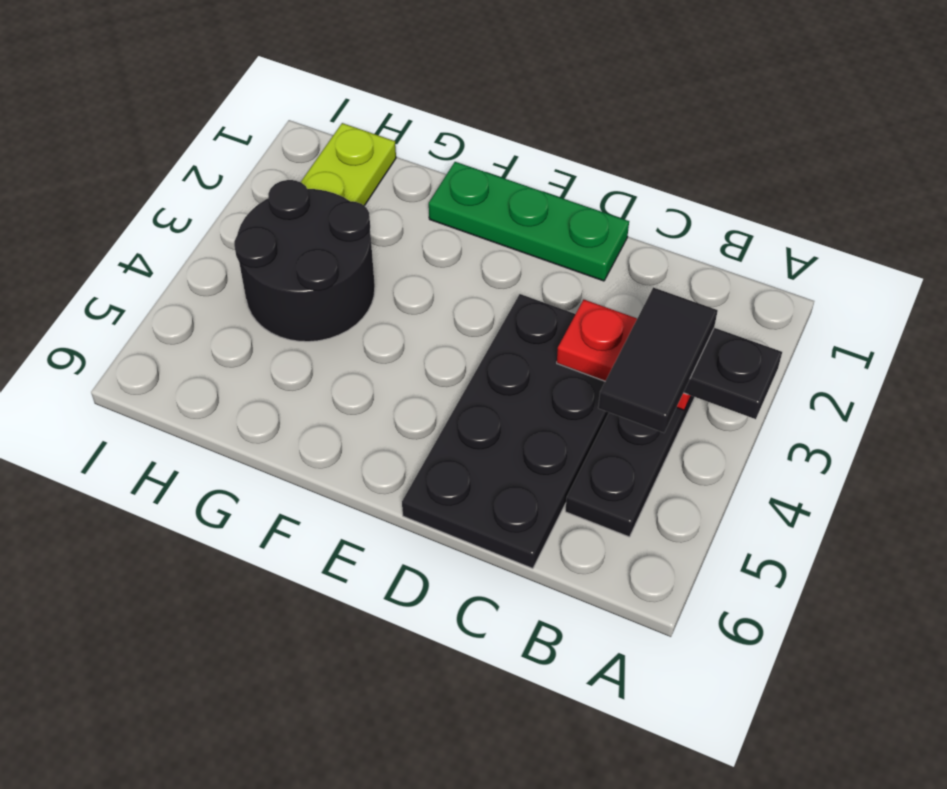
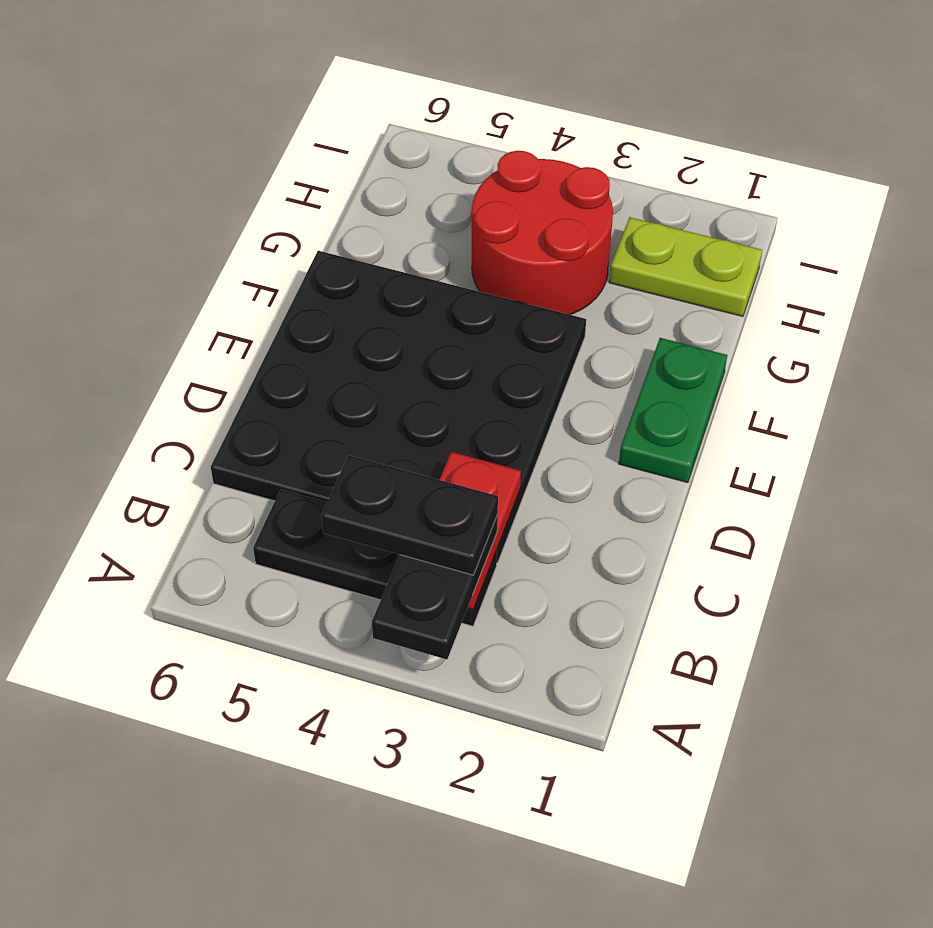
black tile B3:B4 level 4 -> black plate B3:B4 level 4
black plate C3:D6 level 1 -> black plate C3:F6 level 1
green plate D1:F1 level 1 -> green plate E1:F1 level 1
black round brick G3:H4 level 1 -> red round brick G3:H4 level 1

